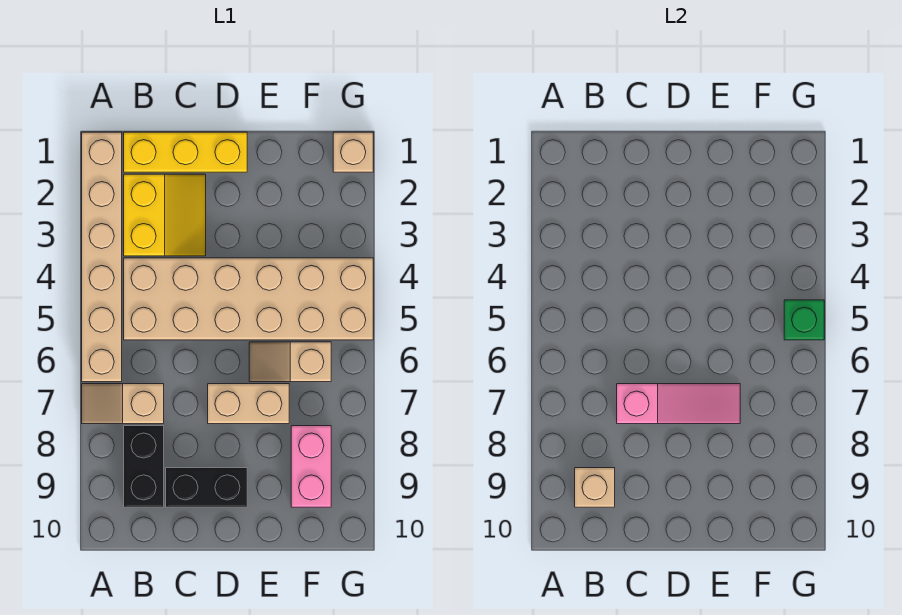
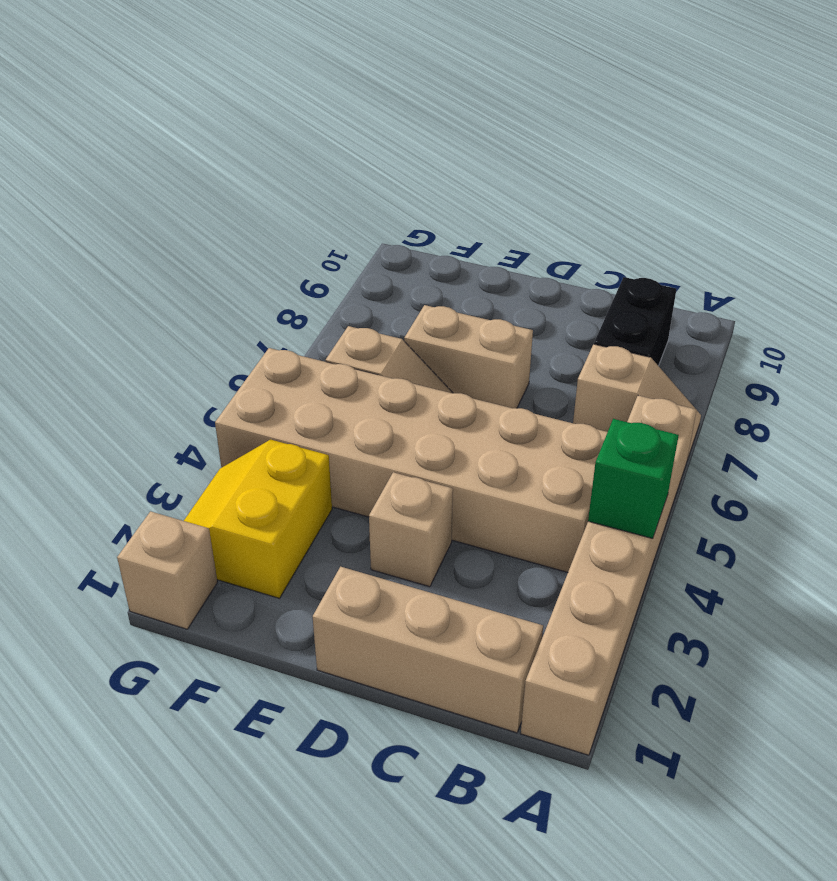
yellow brick B1:D1 level 1 -> tan brick B1:D1 level 1
yellow slope B2:C3 level 1 top B -> yellow slope F2:G3 level 1 top F
tan brick B9 level 2 -> tan brick D3 level 1
pink slope C7:E7 level 2 top C -> none
black brick C9:D9 level 1 -> none
pink brick F8:F9 level 1 -> none
green brick G5 level 2 -> green brick A4 level 2

